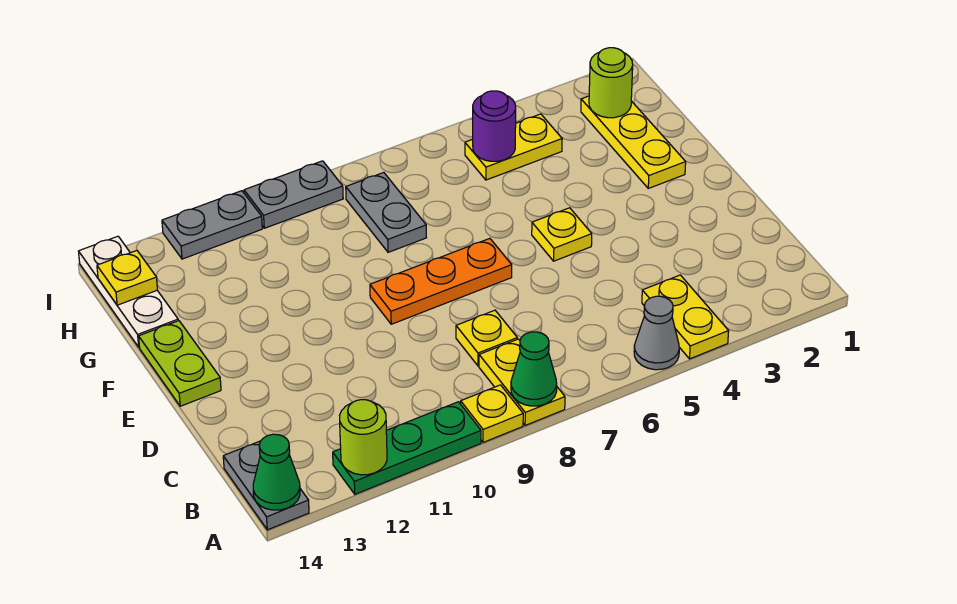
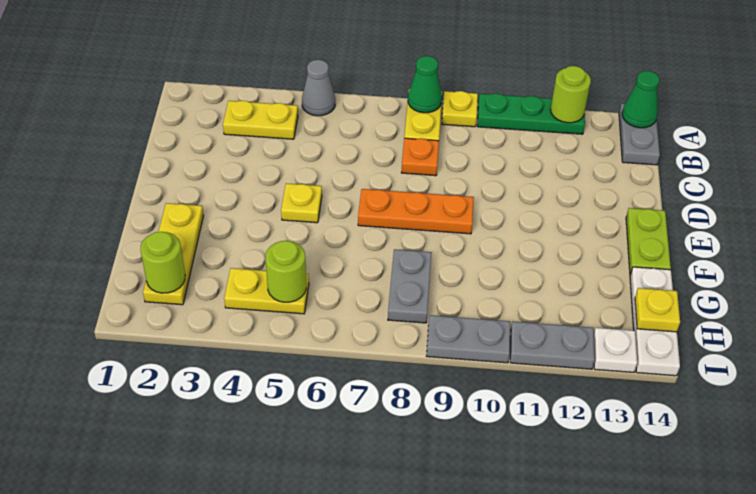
yellow plate A4:B4 level 1 -> yellow plate B3:B4 level 1
yellow plate C8 level 1 -> orange plate C8 level 1
purple round brick H5 level 2 -> lime round brick H5 level 2
none -> white plate I13 level 1

